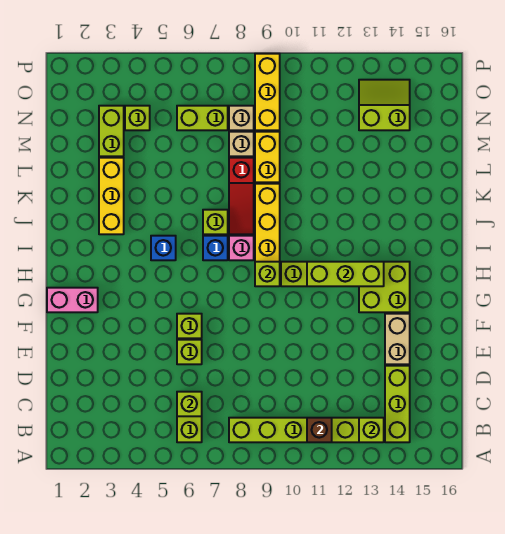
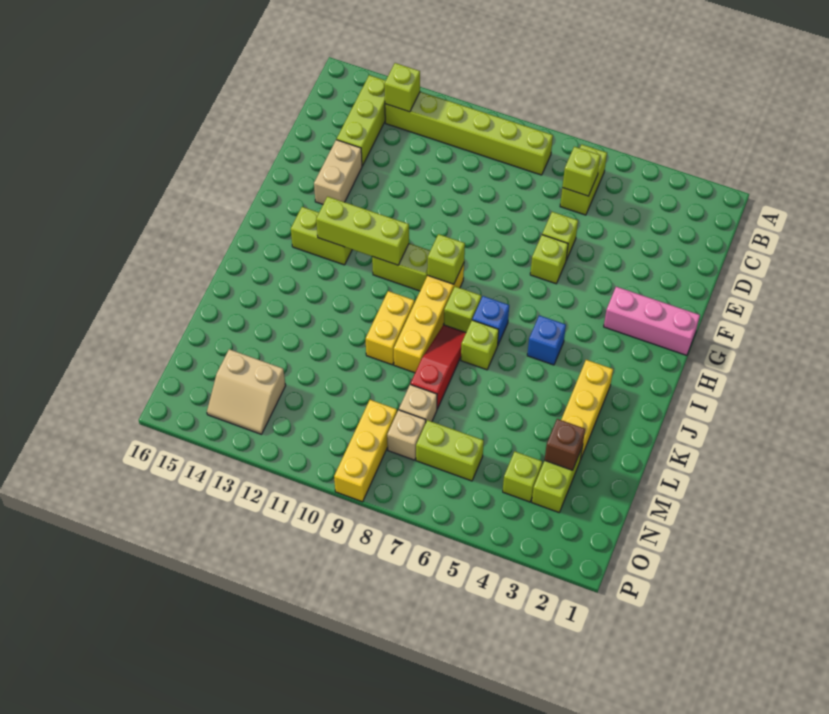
brown brick B11 level 2 -> brown brick M3 level 2
pink brick G1:G2 level 1 -> pink brick G1:G3 level 1
lime brick G13:H14 level 1 -> lime brick H13:H14 level 1
pink brick I8 level 1 -> lime brick I8 level 1
yellow brick L9:M9 level 1 -> yellow brick J10:K10 level 1
lime slope N13:O14 level 1 top N -> tan slope N13:O14 level 1 top N

